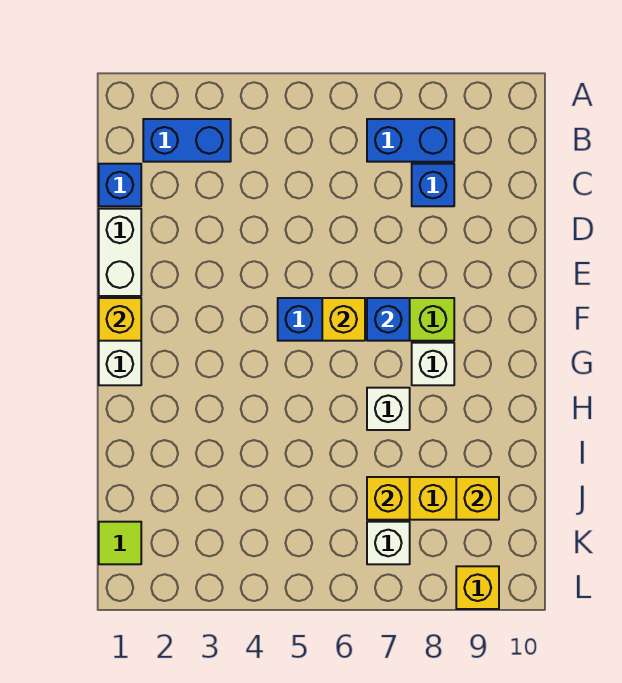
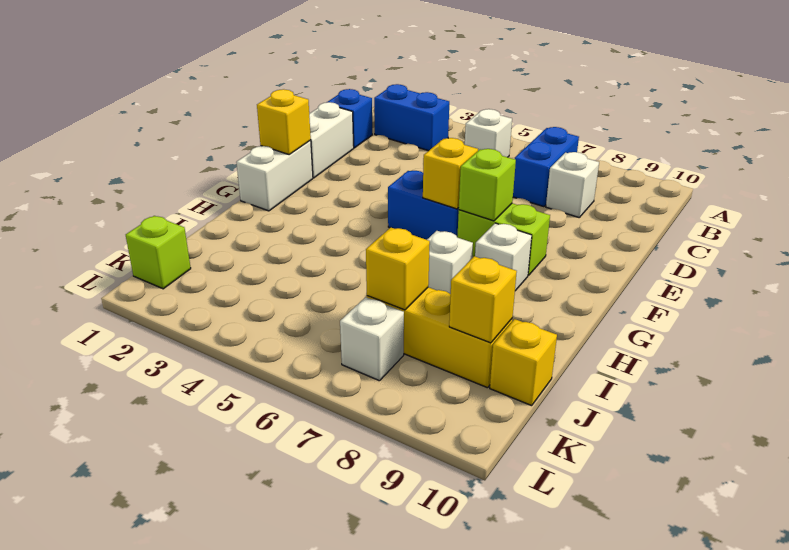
none -> white brick B5 level 1
blue brick B7:B8 level 1 -> blue brick B7:C7 level 1
blue brick C8 level 1 -> white brick C8 level 1
blue brick F7 level 2 -> lime brick F7 level 2
lime tile K1 level 1 -> lime brick K1 level 1
yellow brick L9 level 1 -> yellow brick J10 level 1

